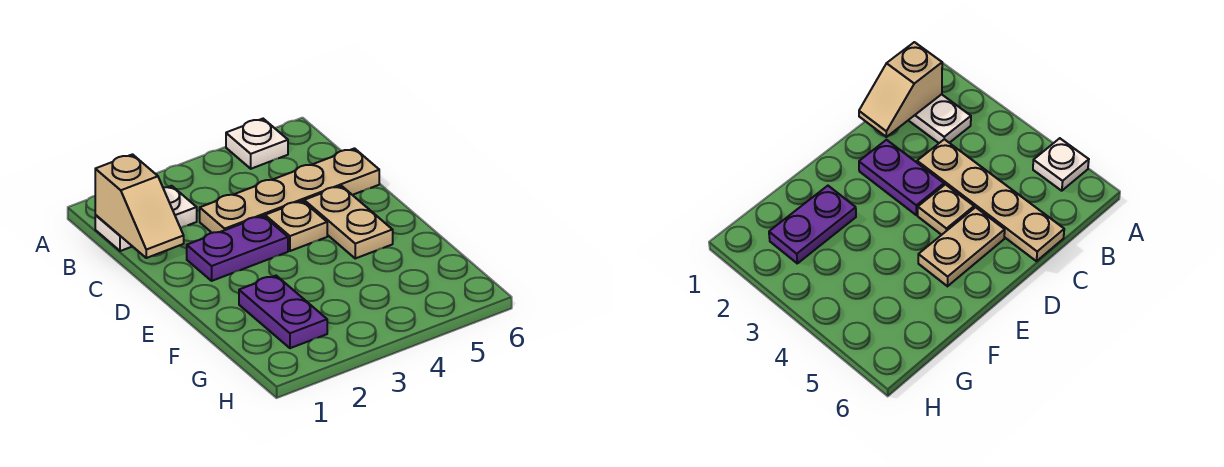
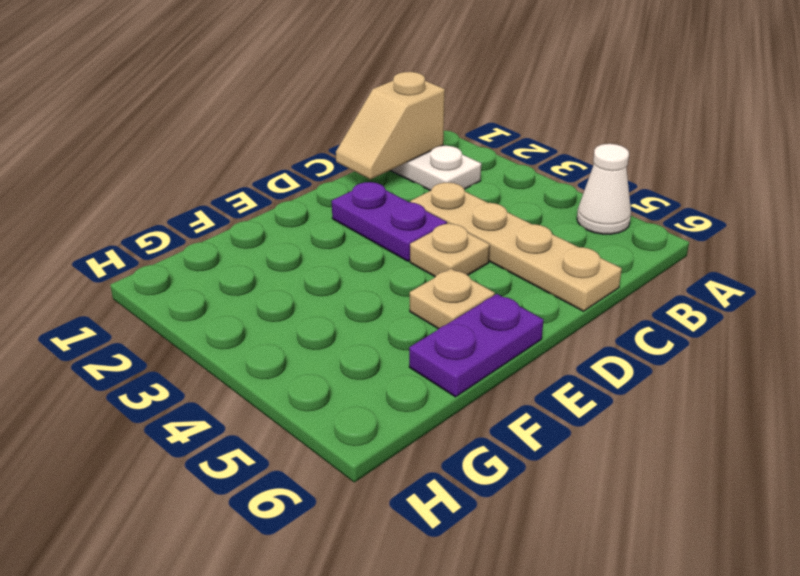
white plate A5 level 1 -> white cone A5 level 1
tan plate D5:E5 level 1 -> tan plate E5 level 1
purple plate F2:G2 level 1 -> purple plate E6:F6 level 1

